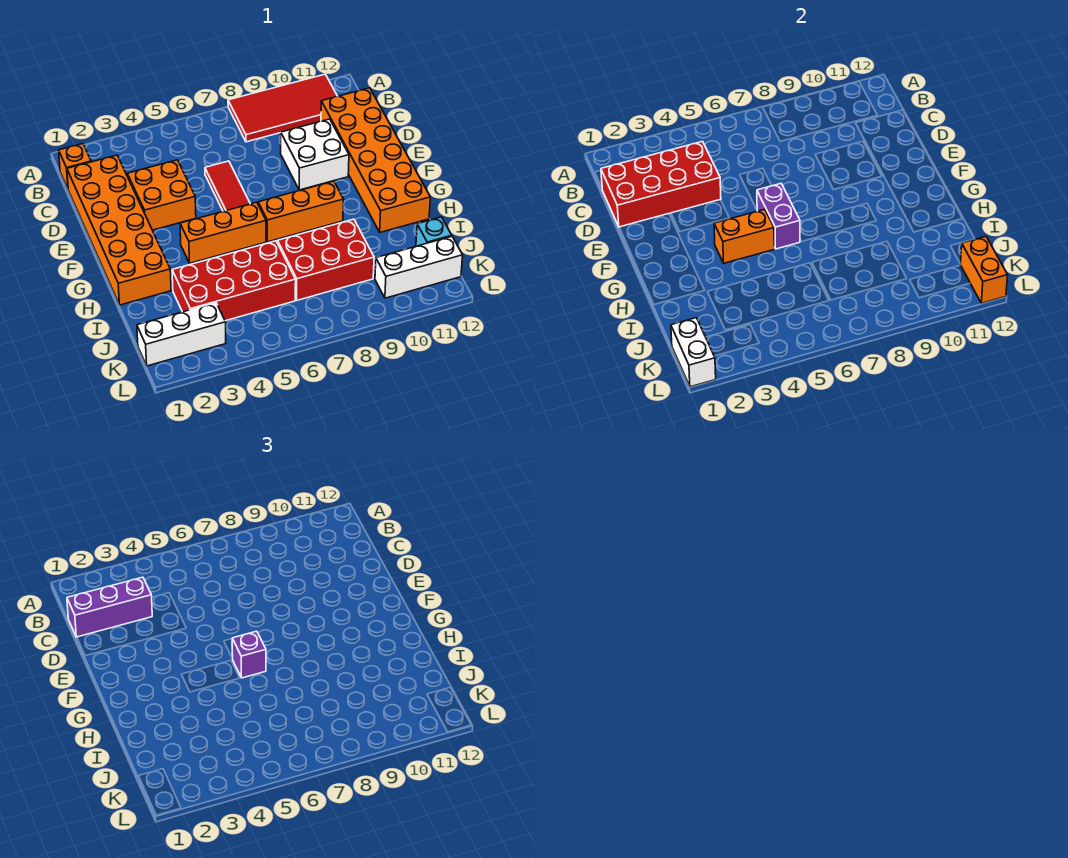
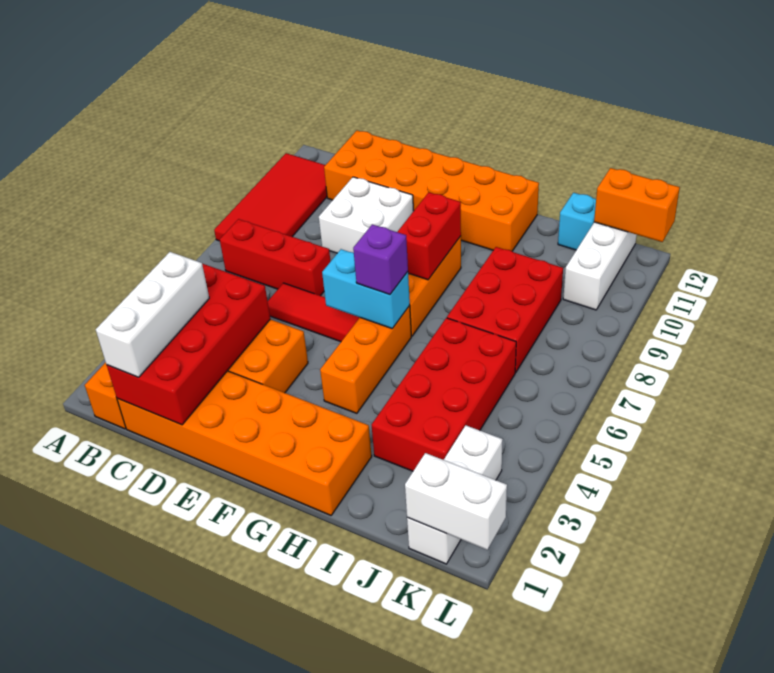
none -> red brick B7:D7 level 1
purple brick C1:C3 level 3 -> white brick C1:C3 level 3
purple brick F6:G6 level 2 -> cyan brick F6:G6 level 2
orange brick G4:G5 level 2 -> none
none -> red brick G8:G9 level 2

